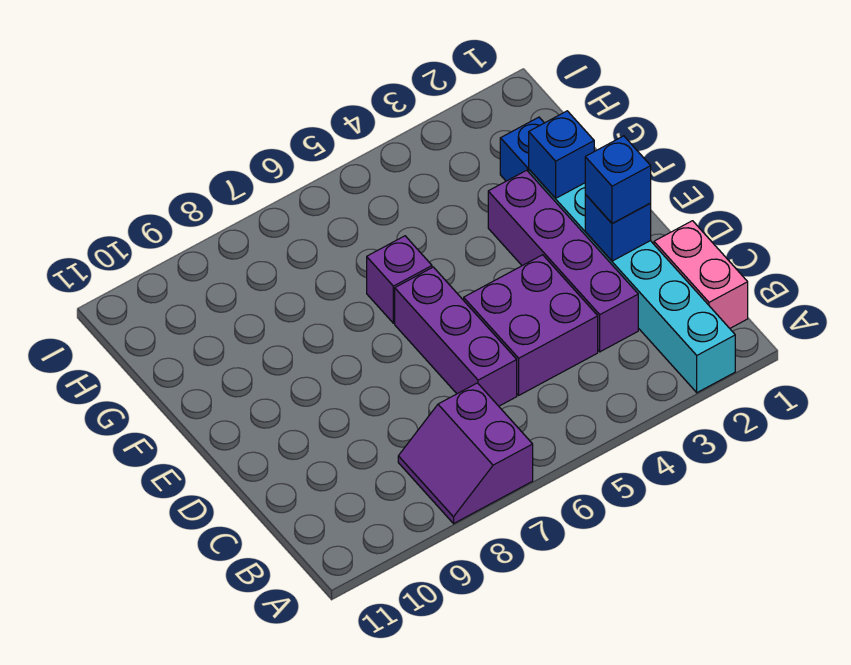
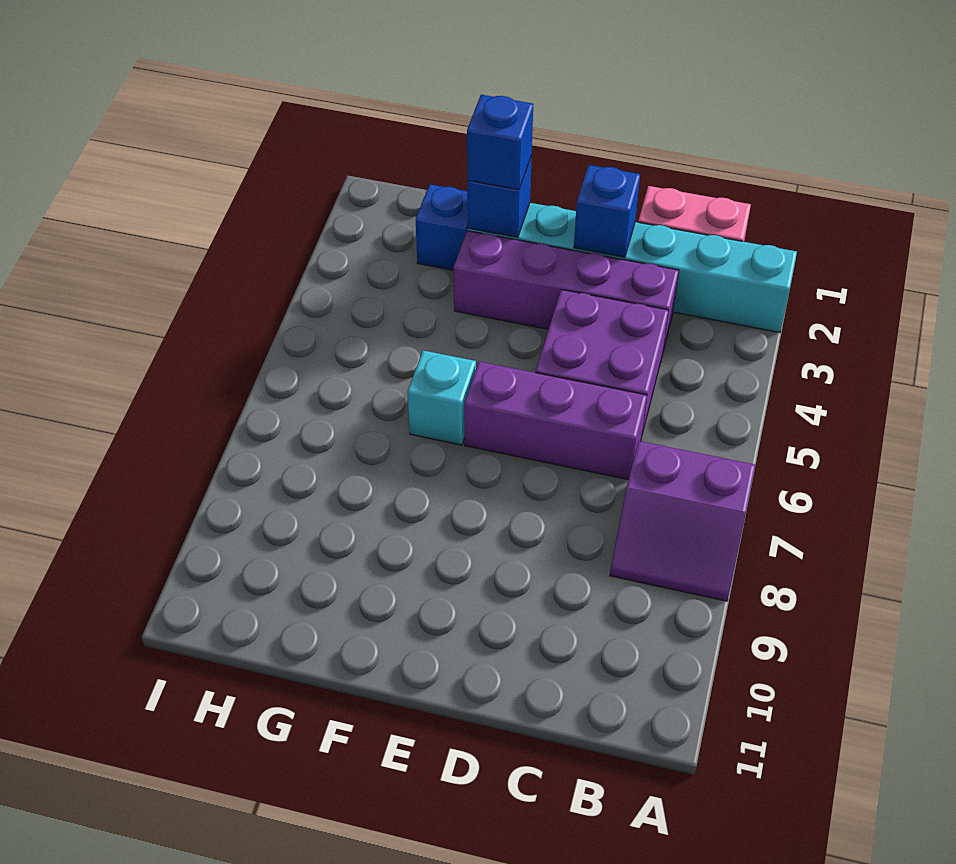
blue brick D2 level 3 -> blue brick F2 level 3
purple brick F6 level 1 -> cyan brick F6 level 1

